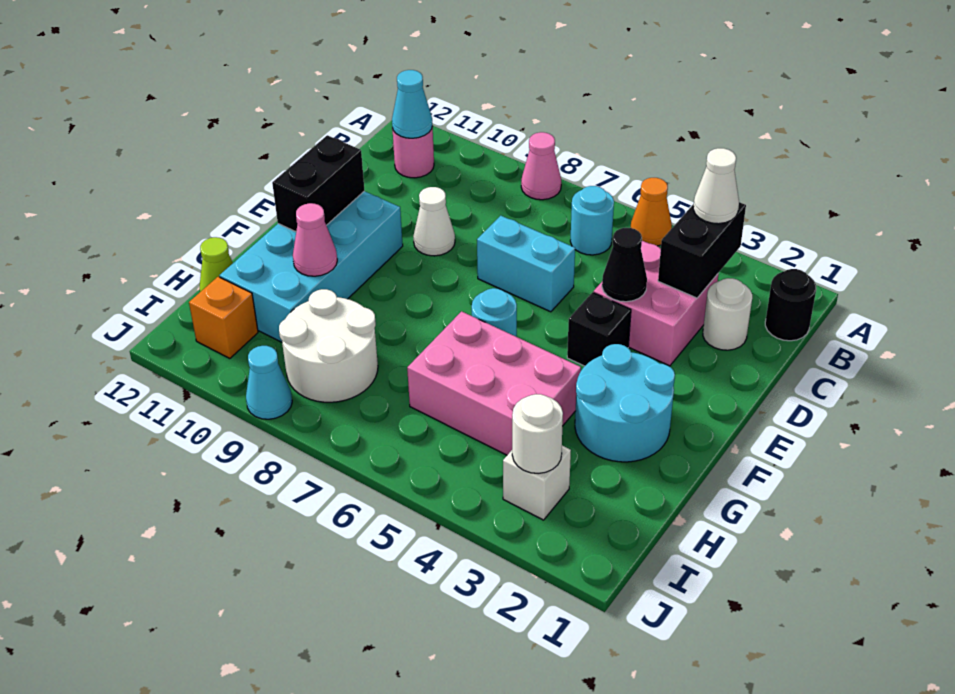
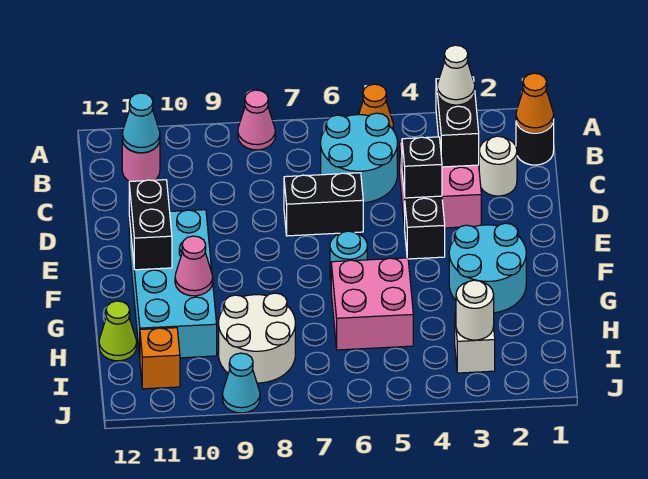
none -> orange cone B1 level 2
cyan round brick B6 level 1 -> cyan round brick B5:C6 level 1
black cone D4 level 2 -> black brick D4 level 2
cyan brick D6:D7 level 1 -> black brick D6:D7 level 1
white cone D9 level 1 -> none
pink brick G4:H6 level 1 -> pink brick G5:H6 level 1

